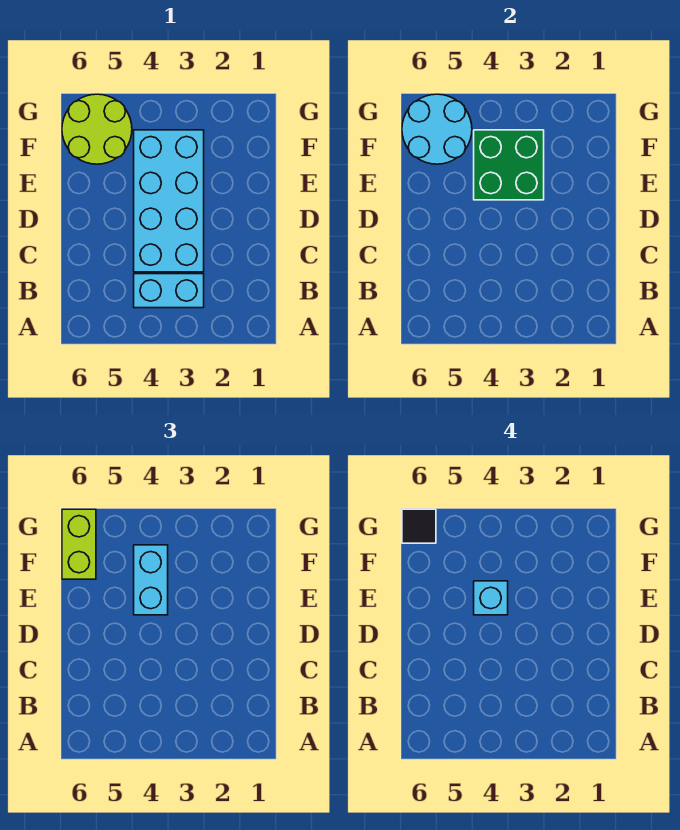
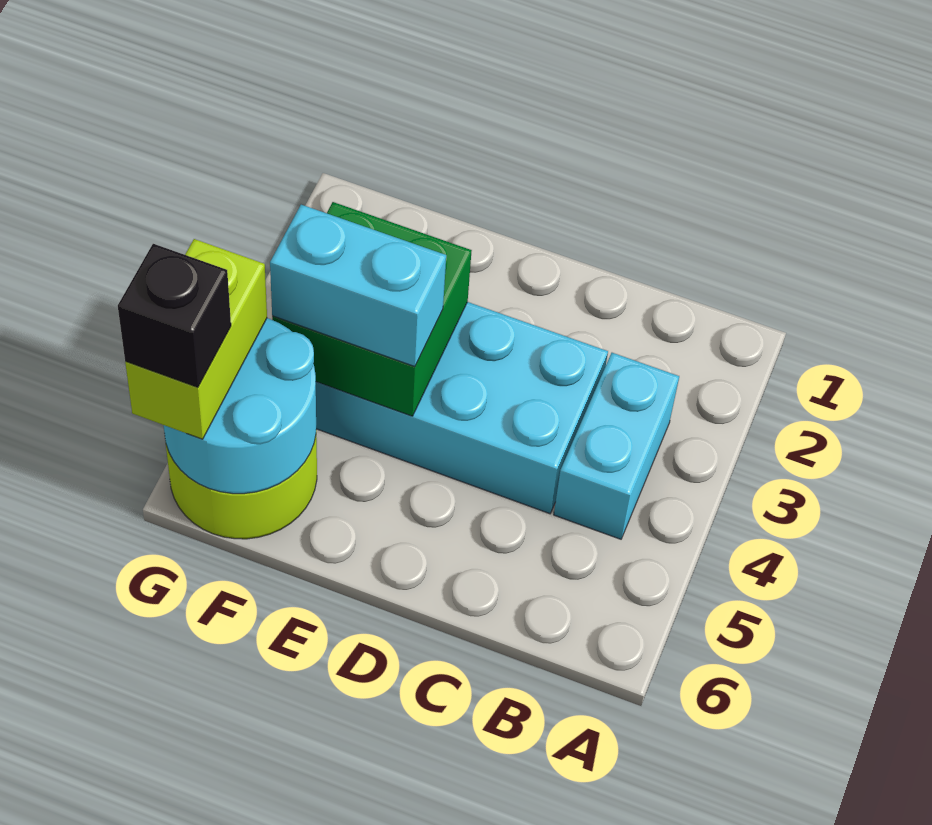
cyan brick E4 level 4 -> none
lime brick F6:G6 level 3 -> lime brick G5:G6 level 3
black tile G6 level 4 -> black brick G6 level 4

